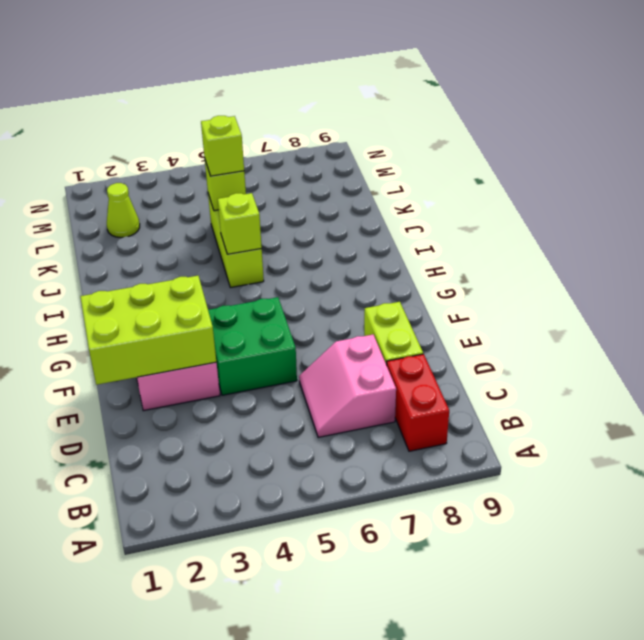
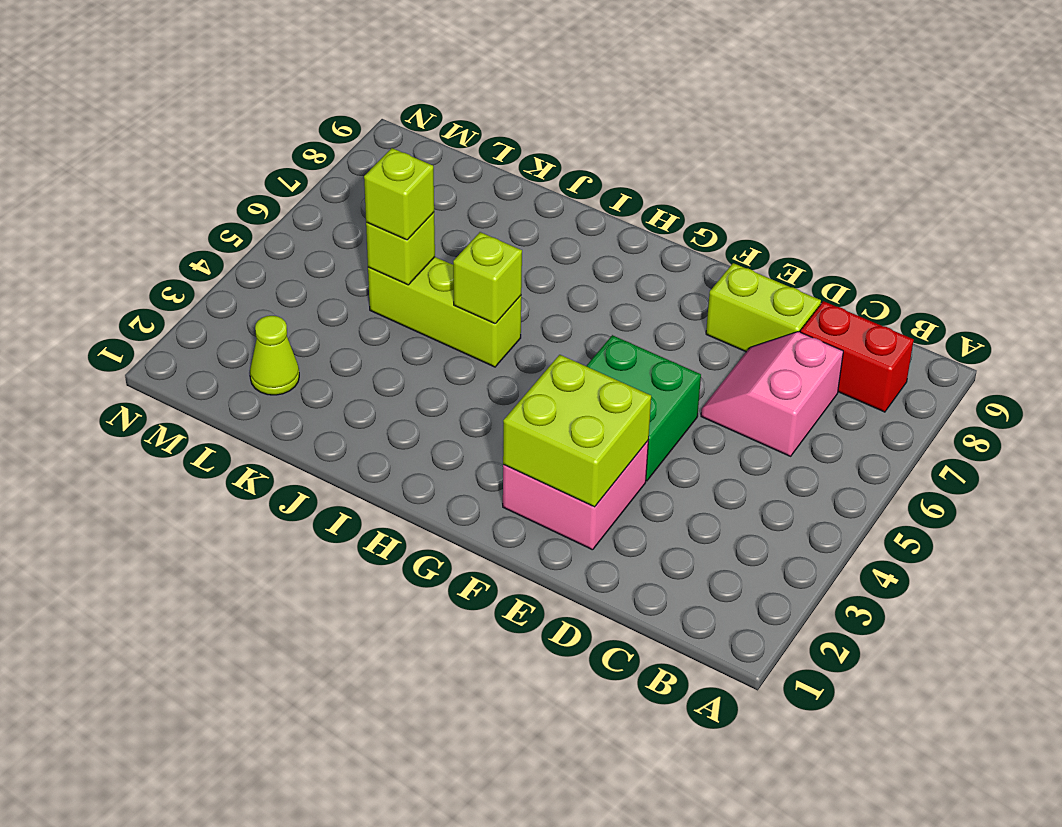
pink slope C6:D7 level 1 top 7 -> pink slope C6:D7 level 1 top C
lime brick E1:F3 level 2 -> lime brick E2:F3 level 2

